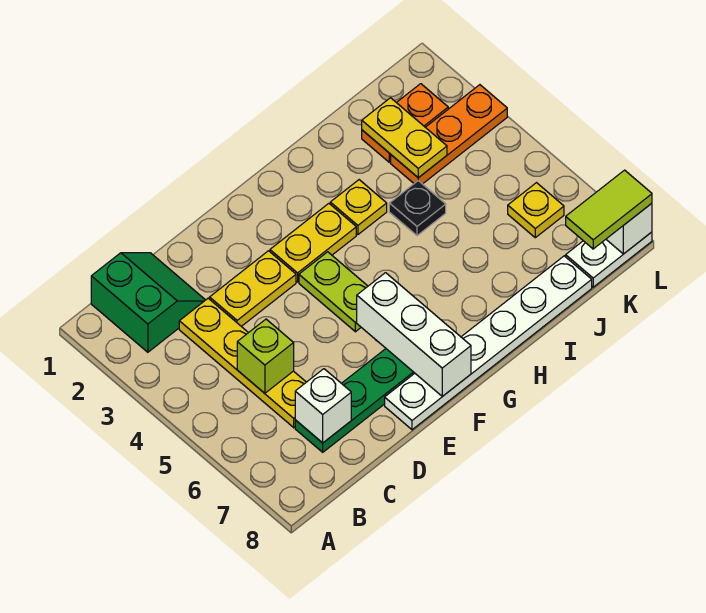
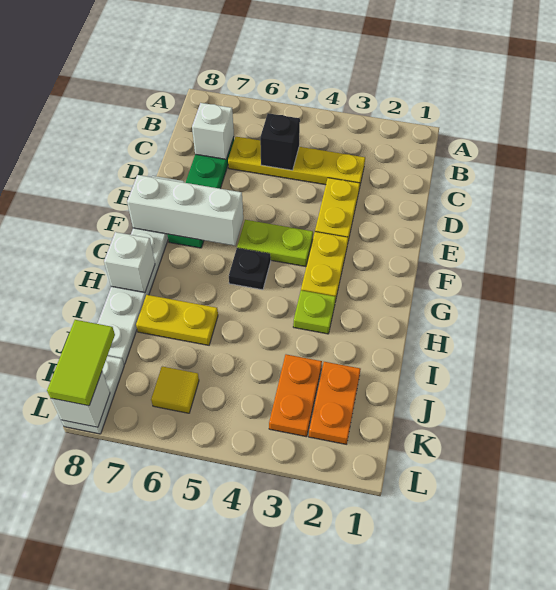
green slope B1:C2 level 1 top B -> none
lime brick C5 level 2 -> black brick C5 level 2
yellow plate H3 level 1 -> lime plate H3 level 1
none -> white brick H8 level 2
black plate I4 level 1 -> black plate G5 level 1
yellow plate J2:J3 level 2 -> yellow plate I6:I7 level 1
orange plate J3:L3 level 1 -> orange plate J3:K3 level 1
yellow plate K6 level 1 -> yellow tile K6 level 1

